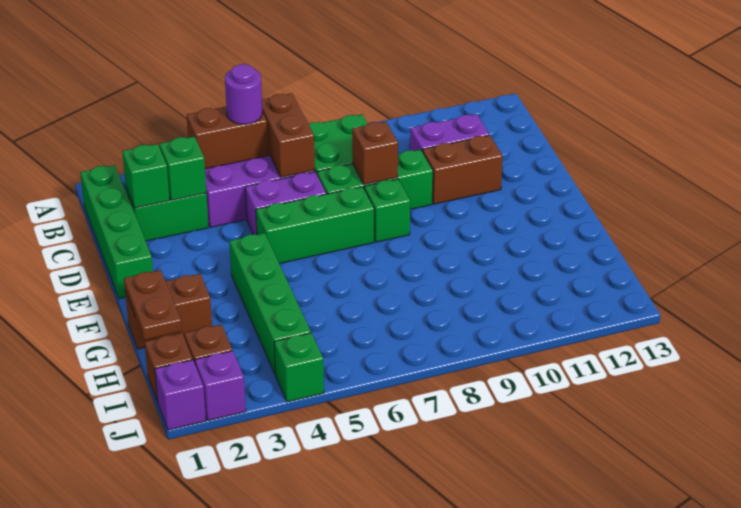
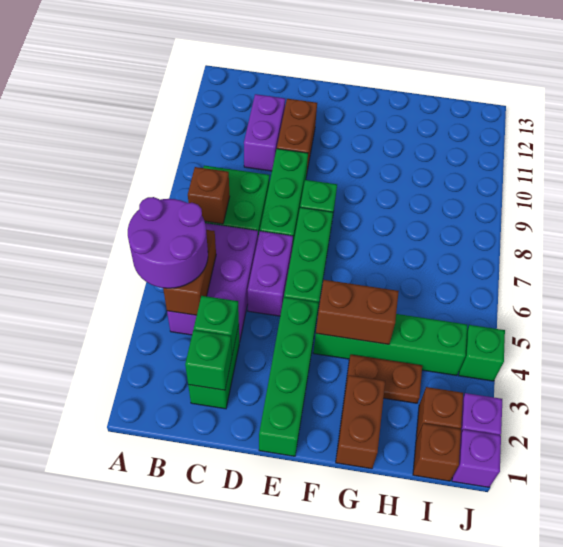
green brick B1:E1 level 1 -> green brick E1:E4 level 1
purple round brick B5 level 3 -> purple round brick A4:B5 level 3
brown brick B6:C6 level 2 -> brown brick F4:G4 level 2
brown brick D8 level 2 -> brown brick B7 level 2
brown plate G1:H1 level 2 -> brown plate G3:H3 level 1

